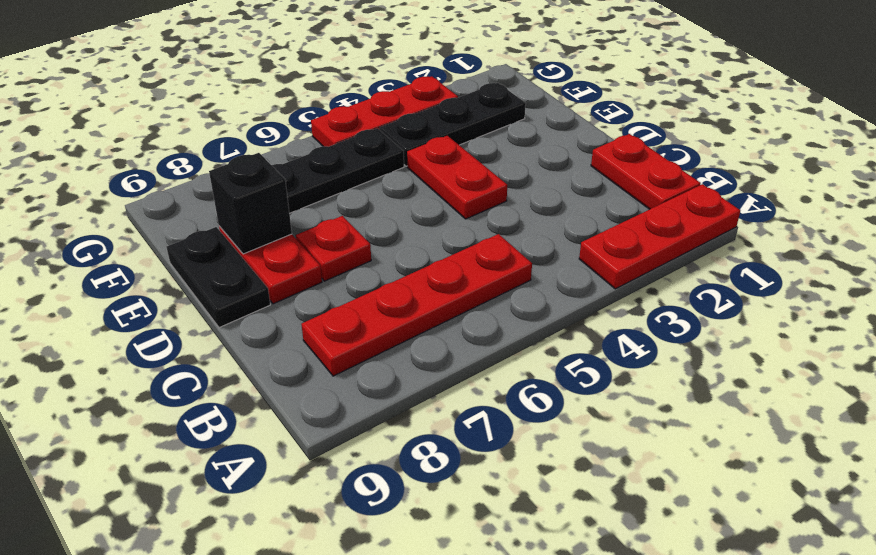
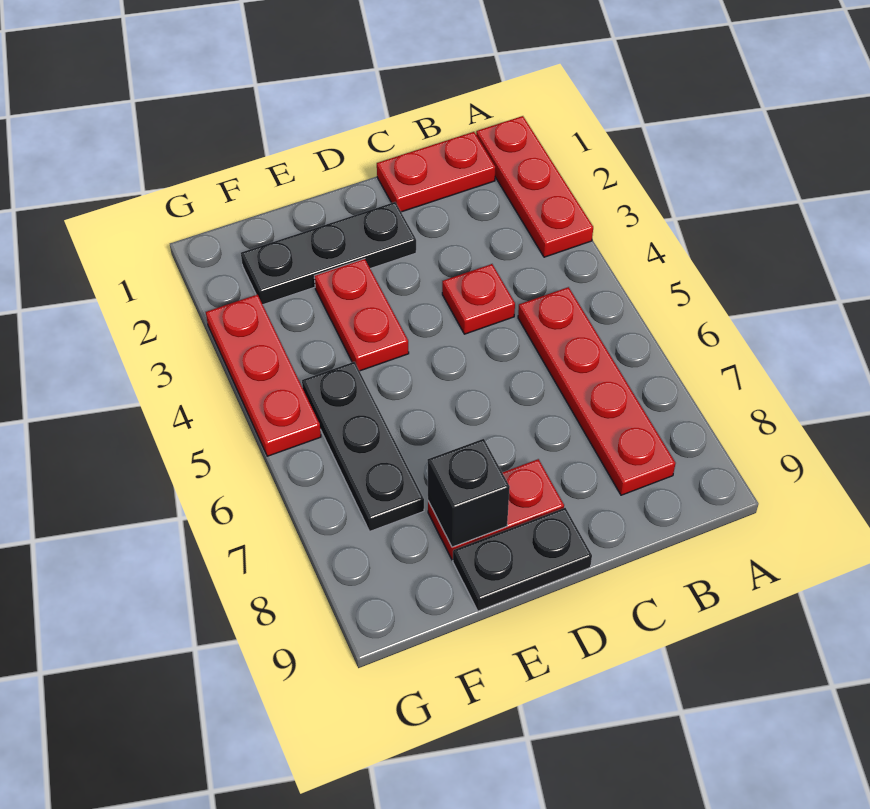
red plate D4:E4 level 1 -> red plate E3:E4 level 1
red plate D7 level 1 -> red plate C4 level 1
black plate F2:F4 level 1 -> black plate D2:F2 level 1

